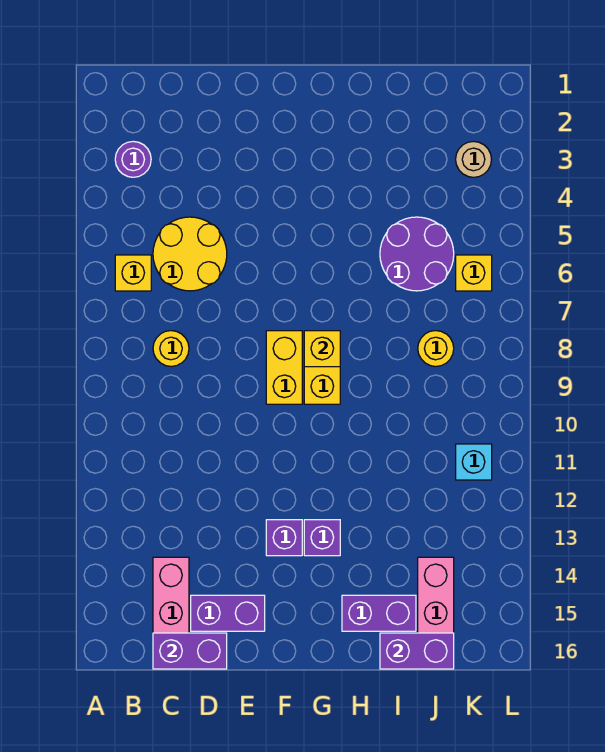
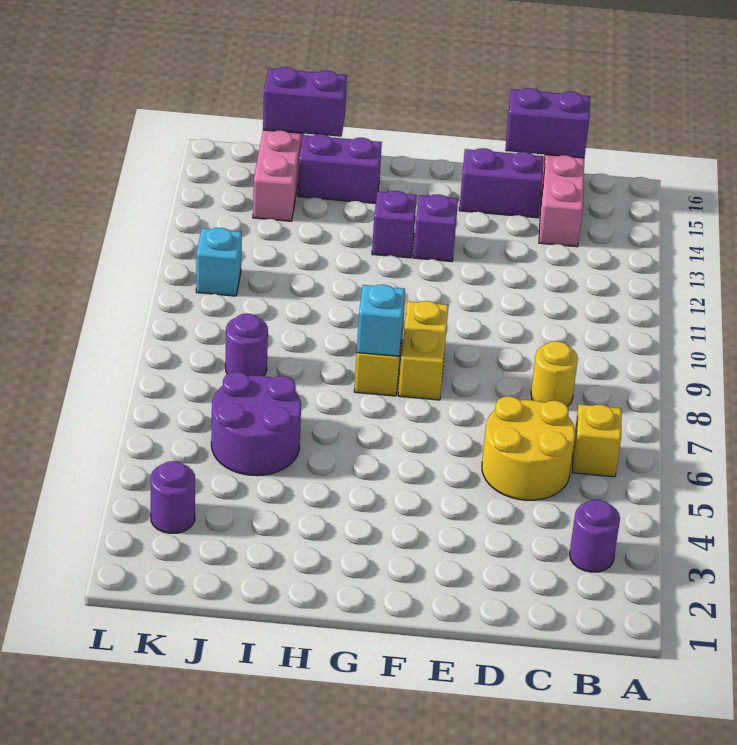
yellow brick G8 level 2 -> cyan brick G8 level 2
yellow round brick J8 level 1 -> purple round brick J8 level 1
tan round brick K3 level 1 -> purple round brick K3 level 1
yellow brick K6 level 1 -> none

